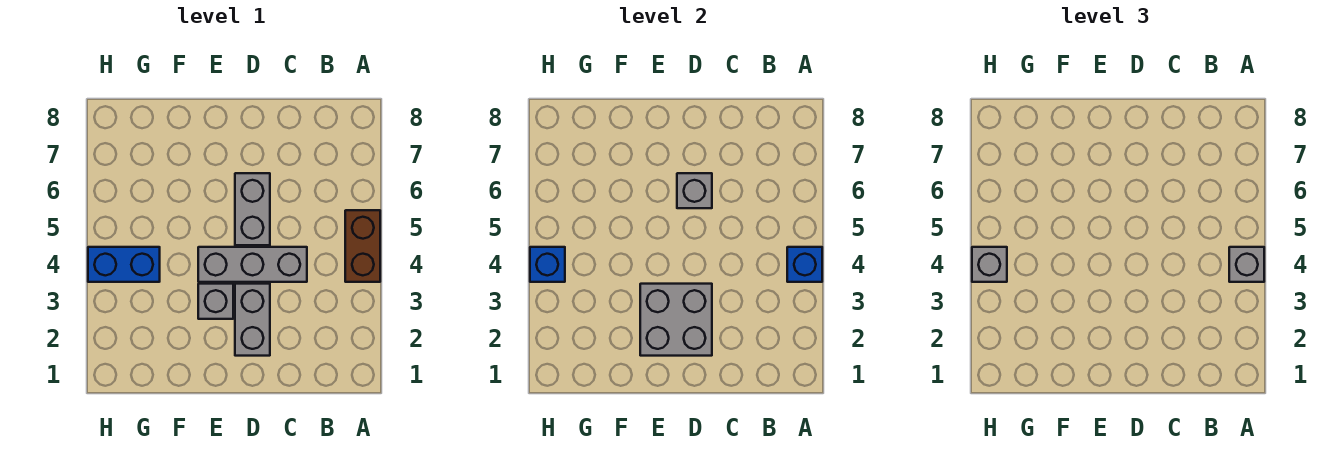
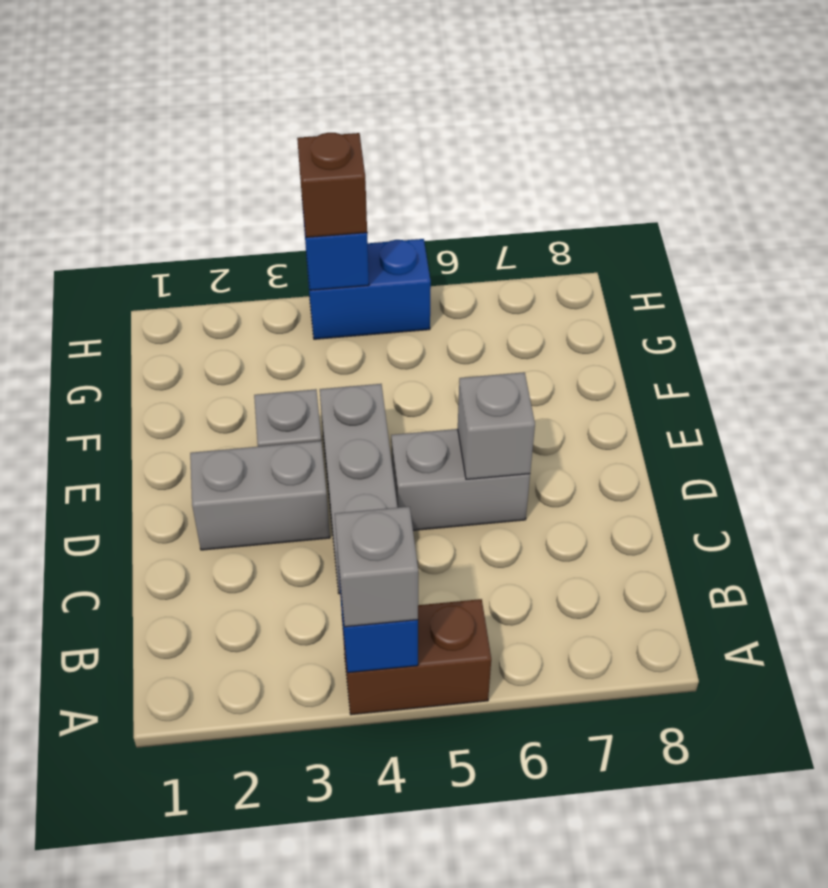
grey brick D2:E3 level 2 -> none
blue brick G4:H4 level 1 -> blue brick H4:H5 level 1
grey brick H4 level 3 -> brown brick H4 level 3

